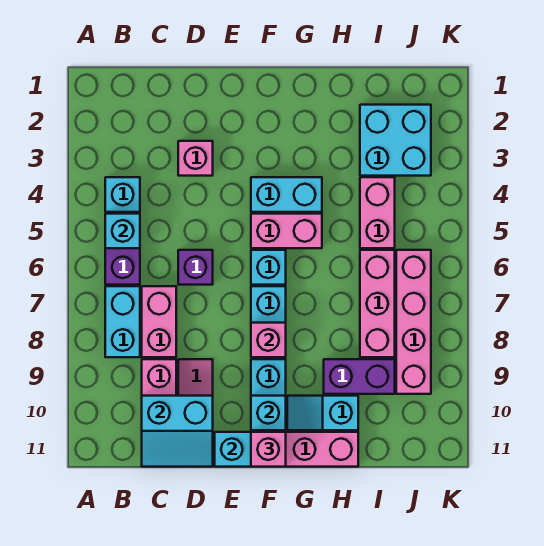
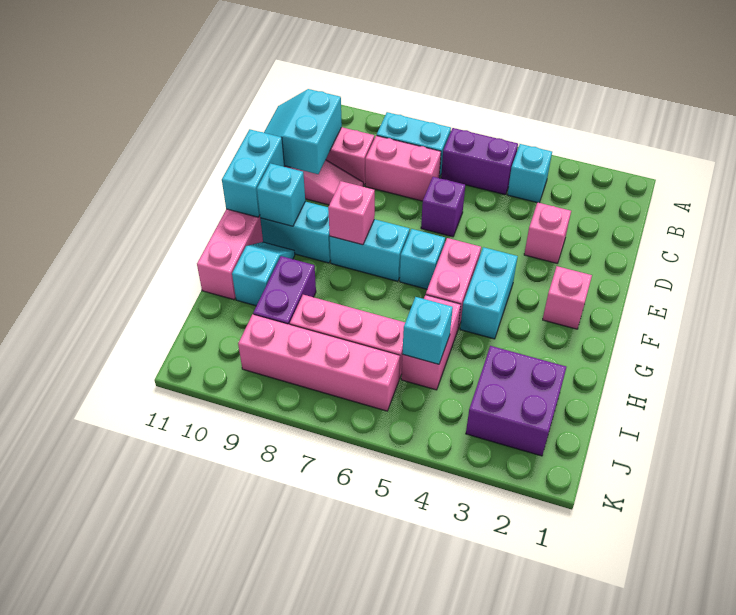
cyan brick B5 level 2 -> cyan brick I5 level 2
pink brick F11 level 3 -> pink brick F2 level 1
cyan brick I2:J3 level 1 -> purple brick I2:J3 level 1
pink brick I4:I5 level 1 -> pink brick H5:I5 level 1

